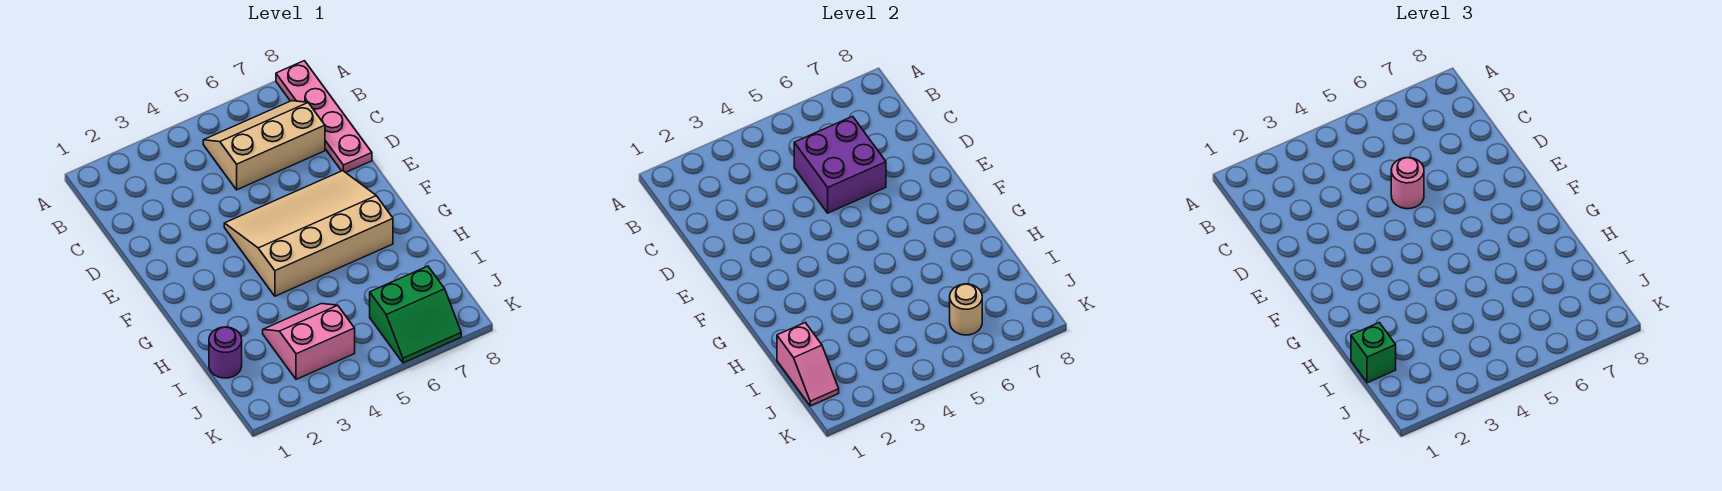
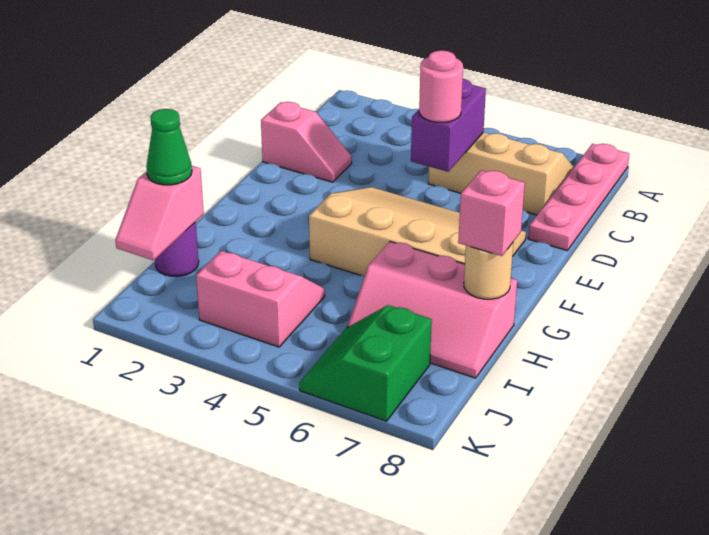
purple brick C5:D6 level 2 -> purple brick C5:D5 level 2
none -> pink slope D1:D2 level 1 top 1
none -> pink slope H6:I8 level 1 top H
none -> pink brick H8 level 3
green brick I1 level 3 -> green cone I1 level 3
green slope J6:K7 level 1 top J -> green slope J6:K7 level 1 top 7
tan round brick J6 level 2 -> tan round brick H8 level 2

